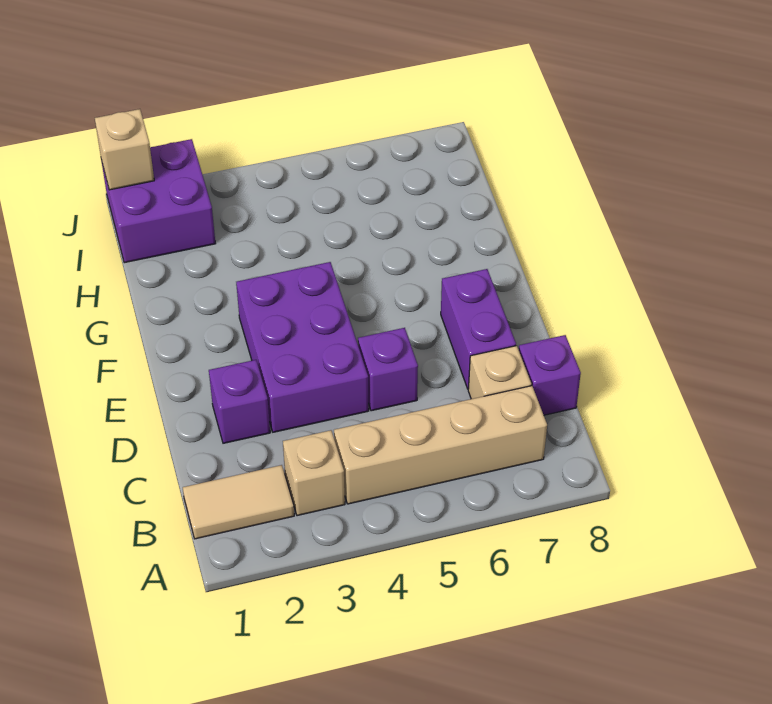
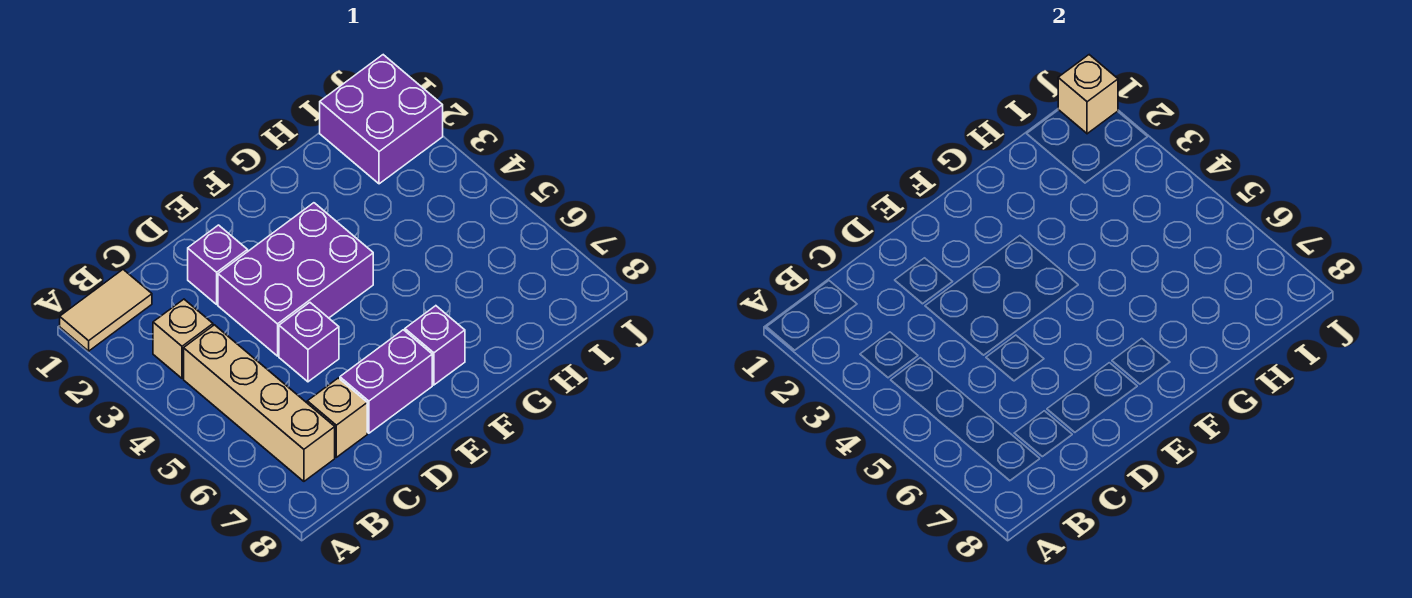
tan tile B1:B2 level 1 -> tan tile A1:B1 level 1
purple brick C8 level 1 -> purple brick F7 level 1

